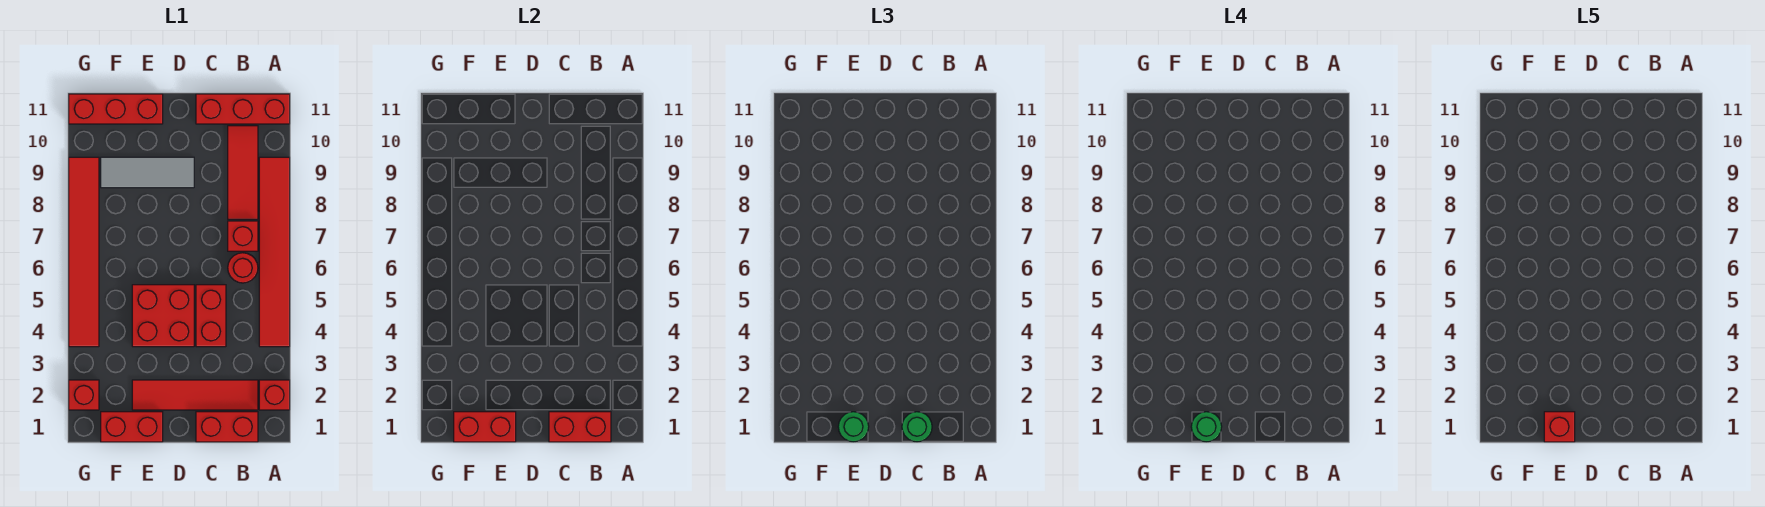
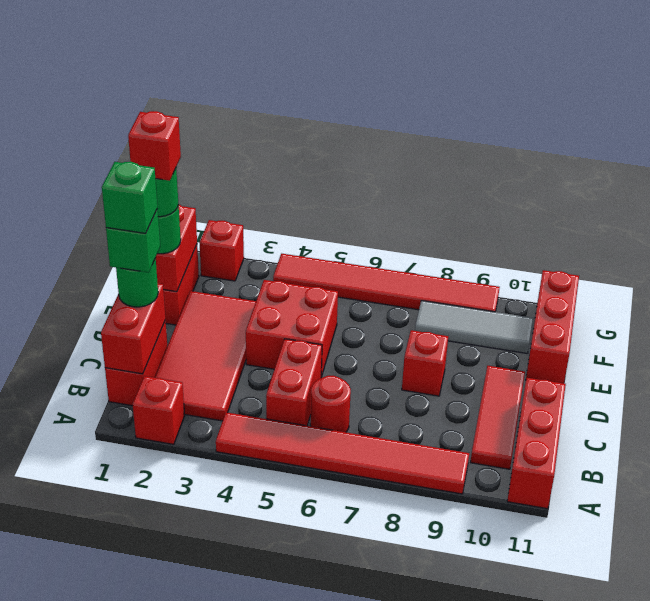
red tile B2:E2 level 1 -> red tile B2:E3 level 1
red brick B7 level 1 -> red brick D8 level 1
red tile B8:B10 level 1 -> red tile B10:D10 level 1
none -> green brick C1 level 4
none -> green brick C1 level 5
red brick C4:C5 level 1 -> red brick B5:C5 level 1
grey tile D9:F9 level 1 -> grey tile F8:F10 level 1

